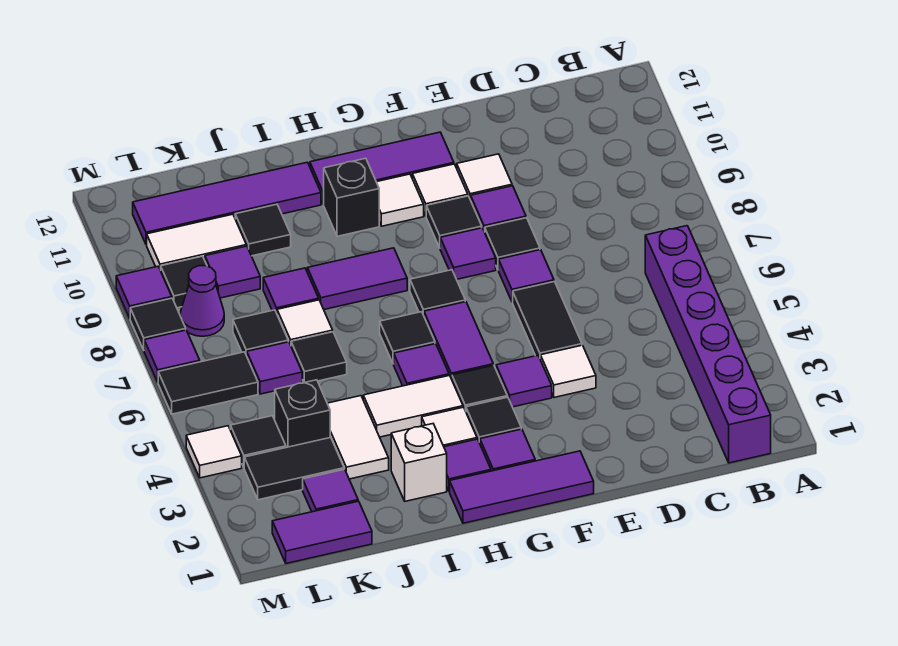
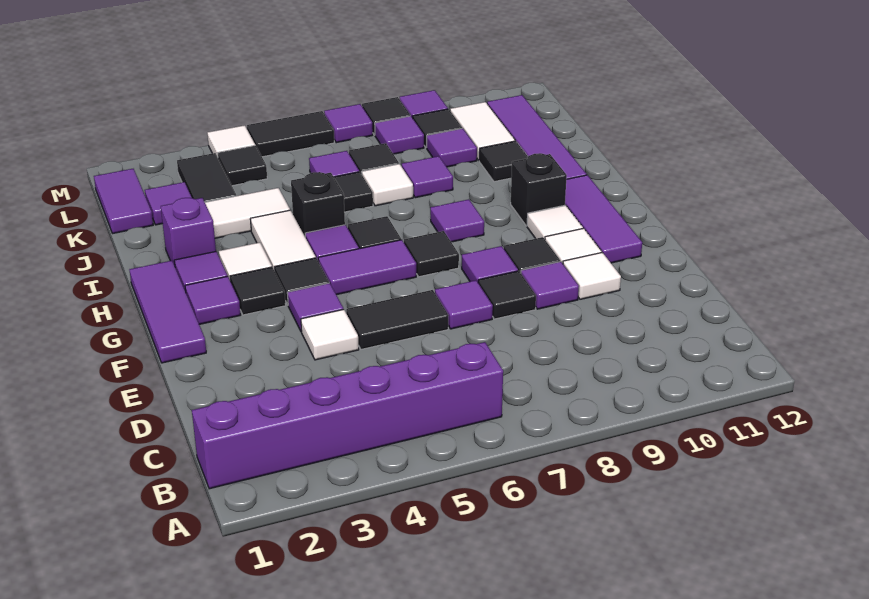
purple tile H8:I8 level 1 -> purple tile H8 level 1
white brick I2 level 1 -> purple brick I2 level 1
black brick K4 level 1 -> black brick I5 level 1
black tile L6:M6 level 1 -> black tile M5:M6 level 1
purple cone L8 level 1 -> purple tile L8 level 1

